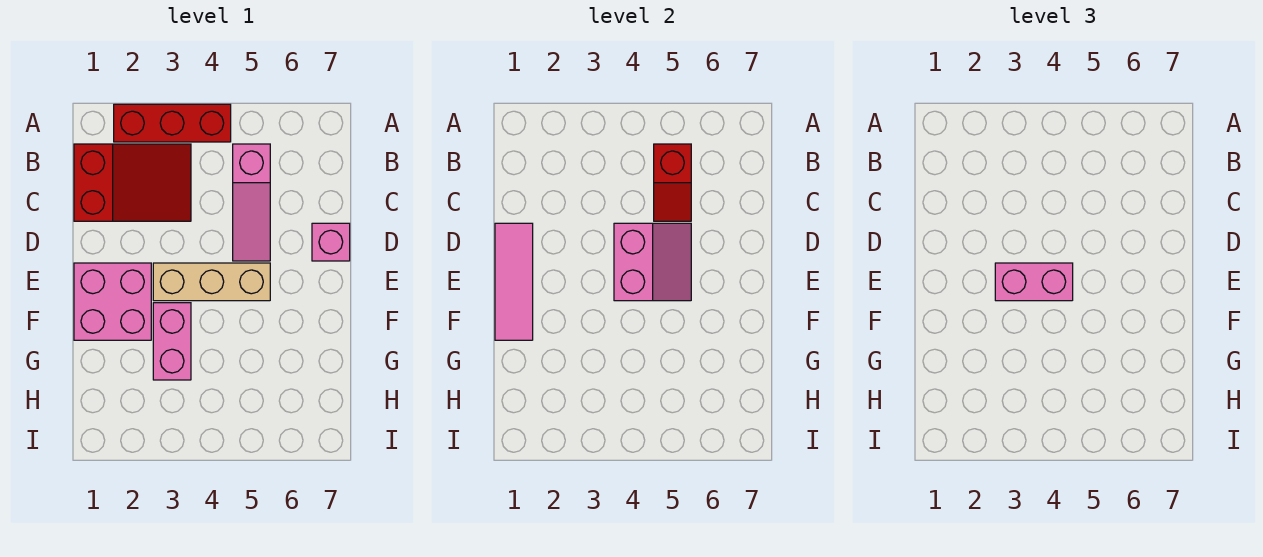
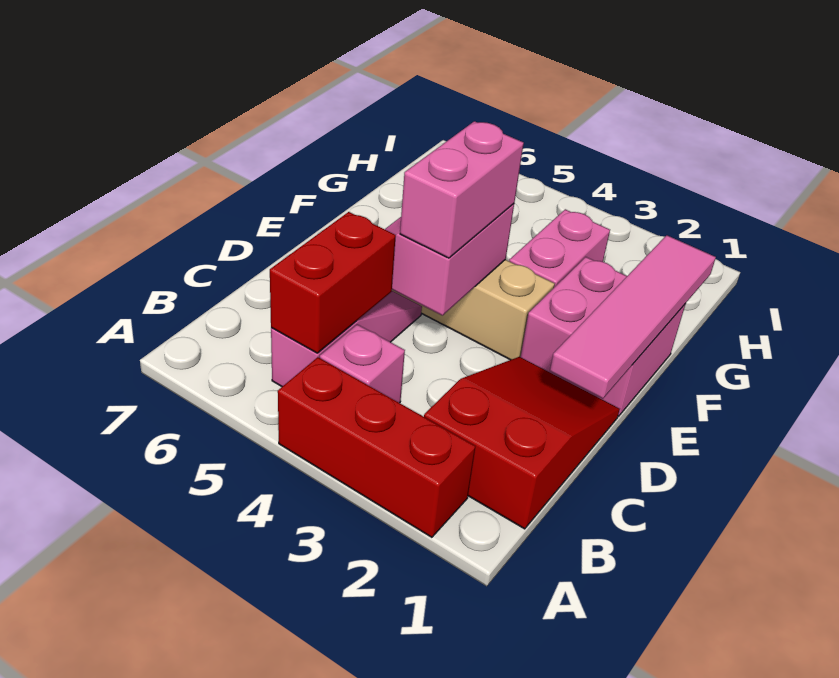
red slope B1:C3 level 1 top 1 -> red slope B1:D2 level 1 top B
red slope B5:C5 level 2 top B -> red brick B5:C5 level 2
pink tile D1:F1 level 2 -> pink tile D1:G1 level 2
pink brick D7 level 1 -> pink brick B4 level 1
pink brick E3:E4 level 3 -> pink brick D4:E4 level 3

